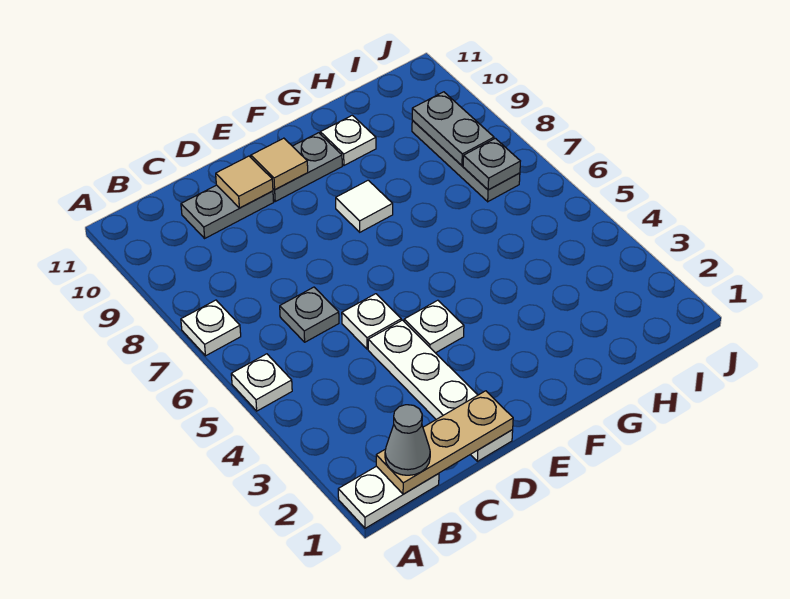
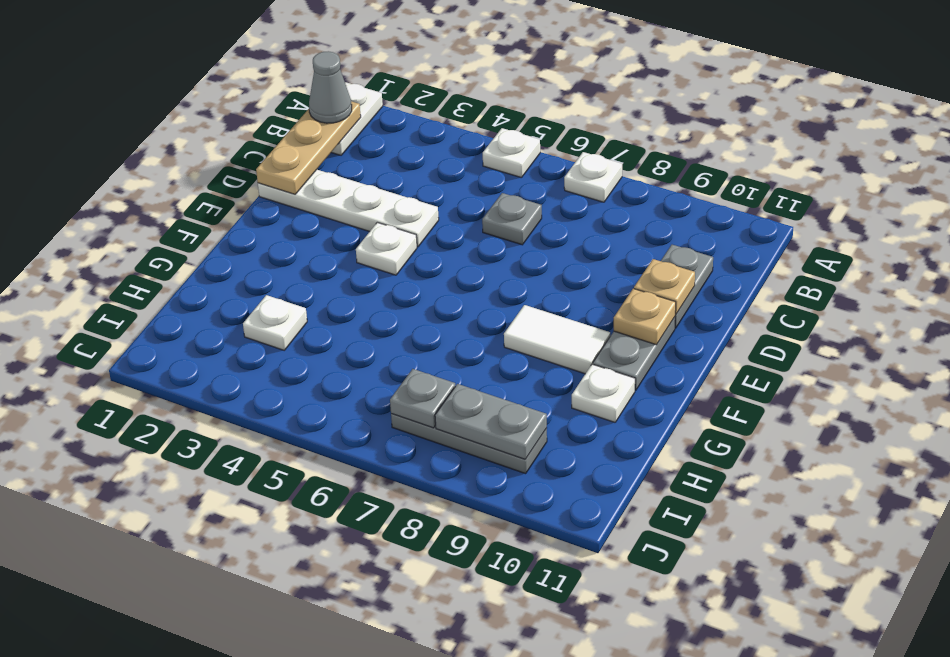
white plate D5 level 1 -> white plate H3 level 1
tan tile D10 level 2 -> tan plate D10 level 2
tan tile E10 level 2 -> tan plate E10 level 2
white tile F8 level 1 -> white tile F8:F9 level 1

